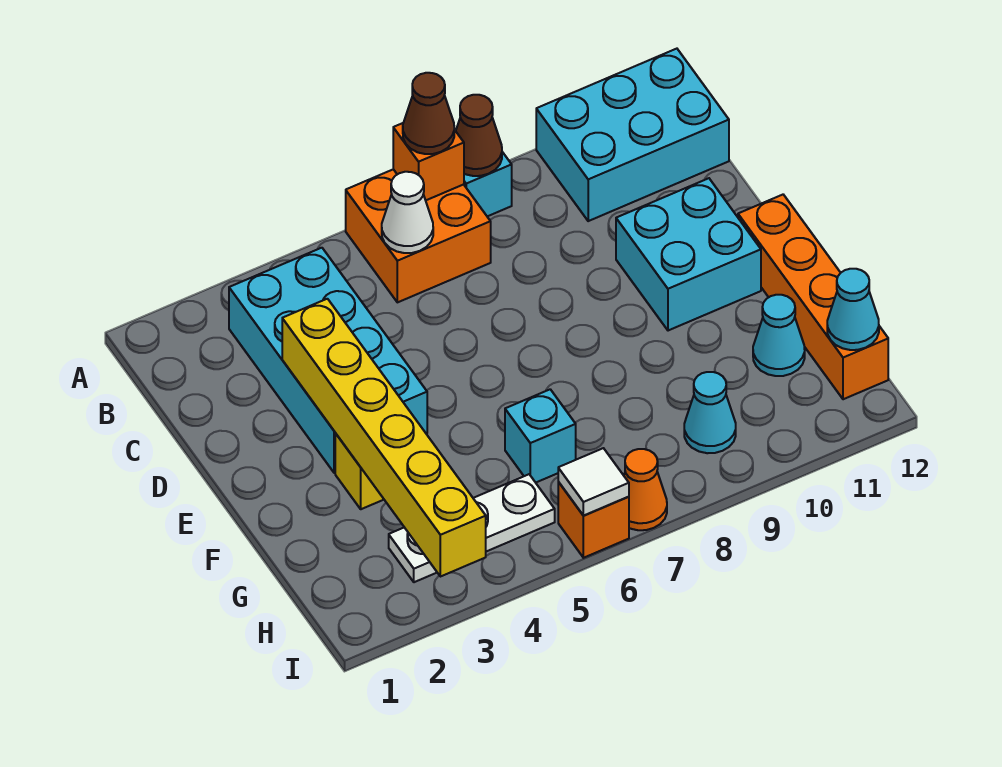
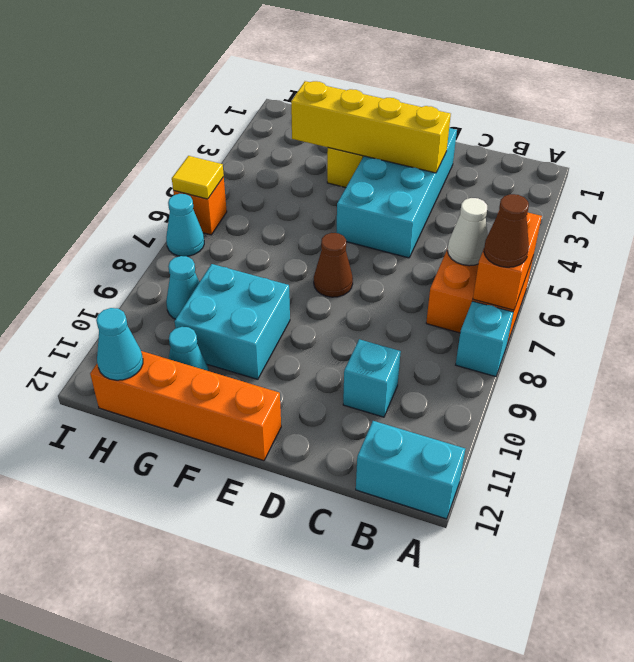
orange brick A7 level 2 -> orange brick A6:A7 level 2
brown cone A8 level 2 -> brown cone E7 level 1
cyan brick A10:B12 level 1 -> cyan brick A12:B12 level 1
cyan brick B3:E4 level 1 -> cyan brick D2:E5 level 1
yellow brick D3:I3 level 2 -> yellow brick D3:G3 level 2
cyan brick D10:E11 level 1 -> cyan brick F9:G10 level 1
cyan brick G6 level 1 -> cyan brick C10 level 1
white plate H3:H5 level 1 -> none
white tile I6 level 2 -> yellow tile I6 level 2
orange cone I7 level 1 -> cyan cone I7 level 1

